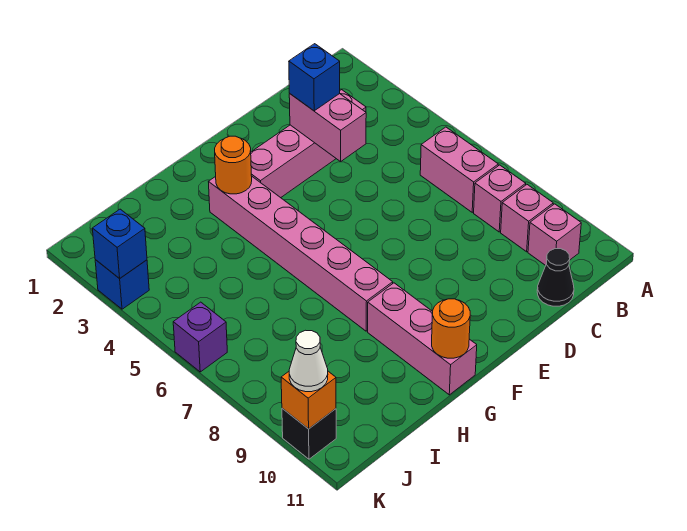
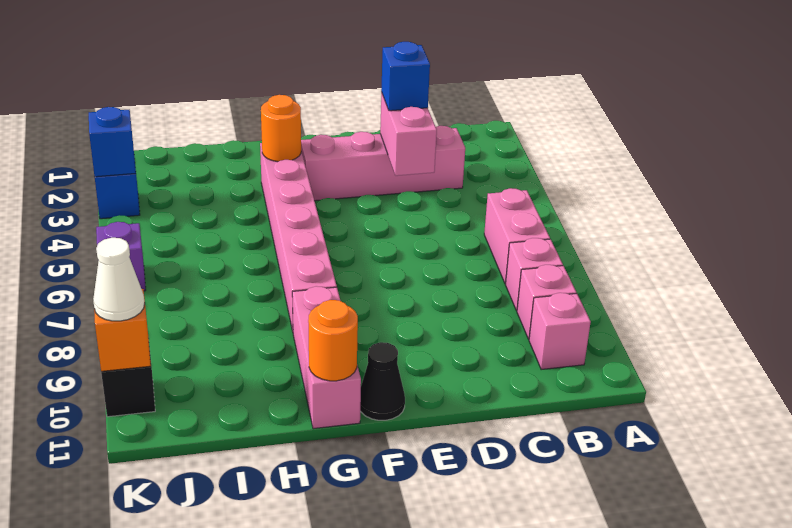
black cone C11 level 1 -> black cone F11 level 1

